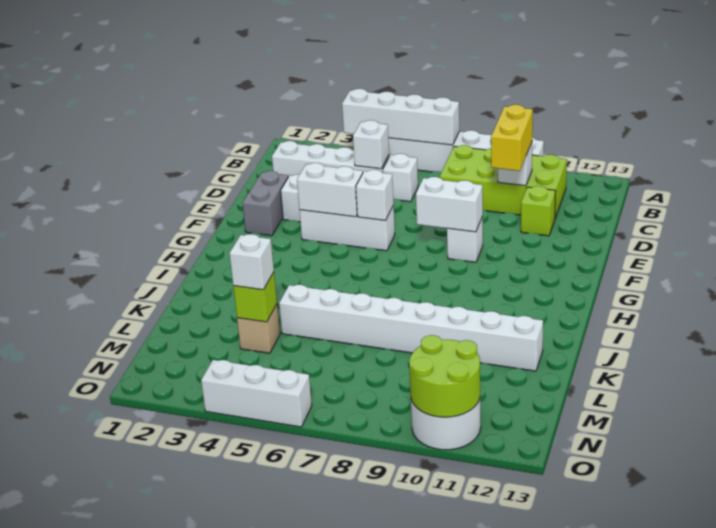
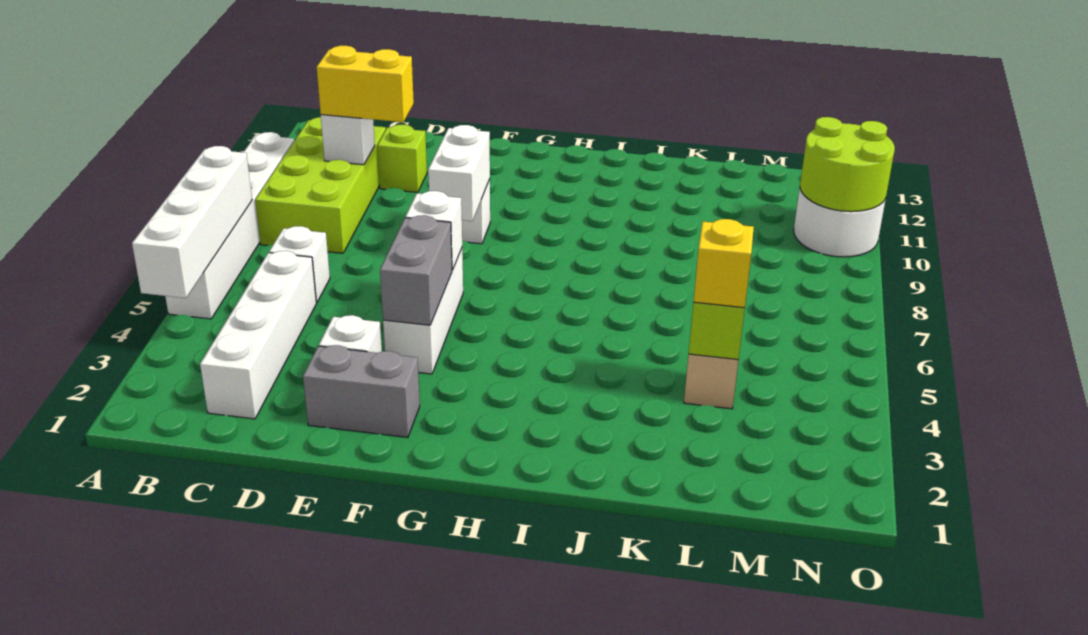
white brick C5 level 2 -> none
white brick F4:F5 level 2 -> grey brick F4:F5 level 2
white brick K5:K12 level 1 -> none
white brick L4 level 3 -> yellow brick L4 level 3
white brick O4:O6 level 1 -> none

